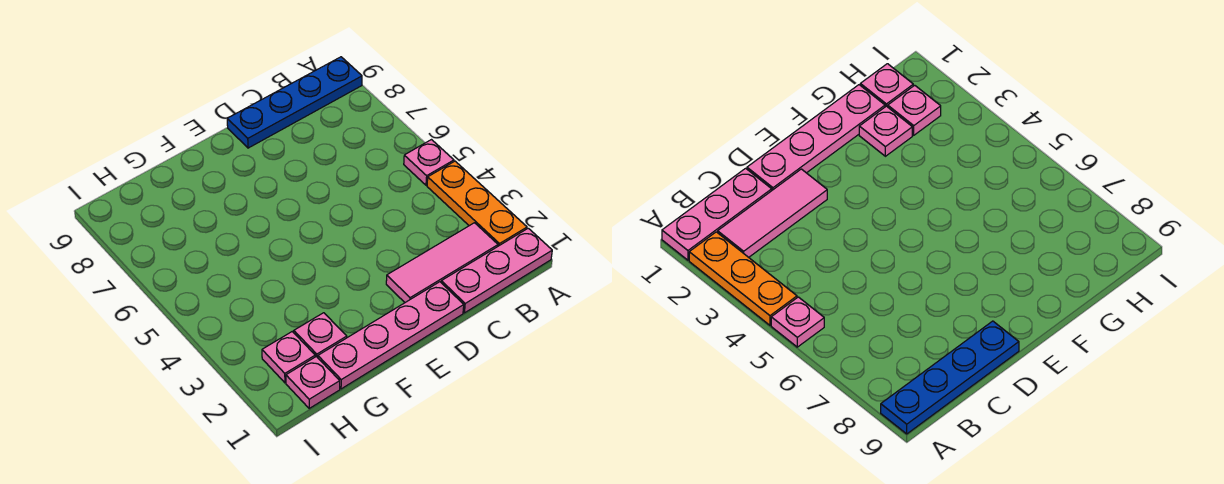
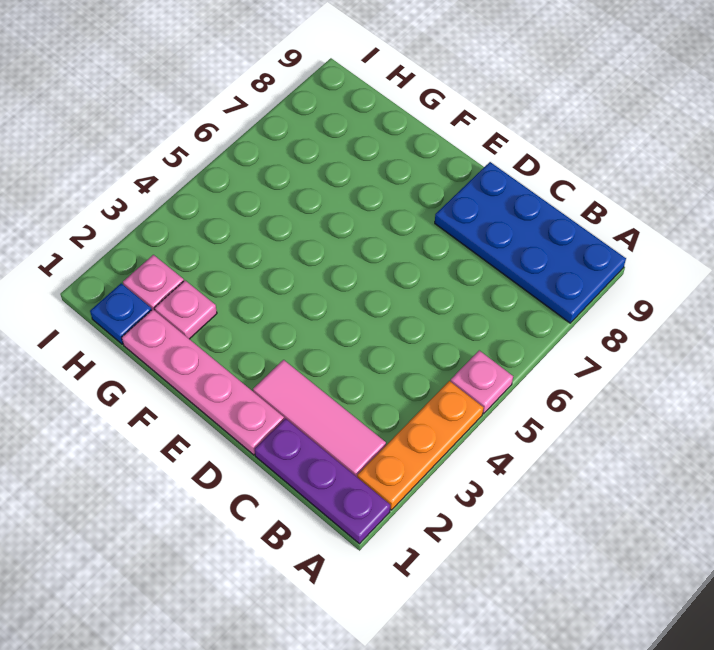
pink plate A1:C1 level 1 -> purple plate A1:C1 level 1
blue plate A9:D9 level 1 -> blue plate A8:D9 level 1
pink plate H1 level 1 -> blue plate H1 level 1

